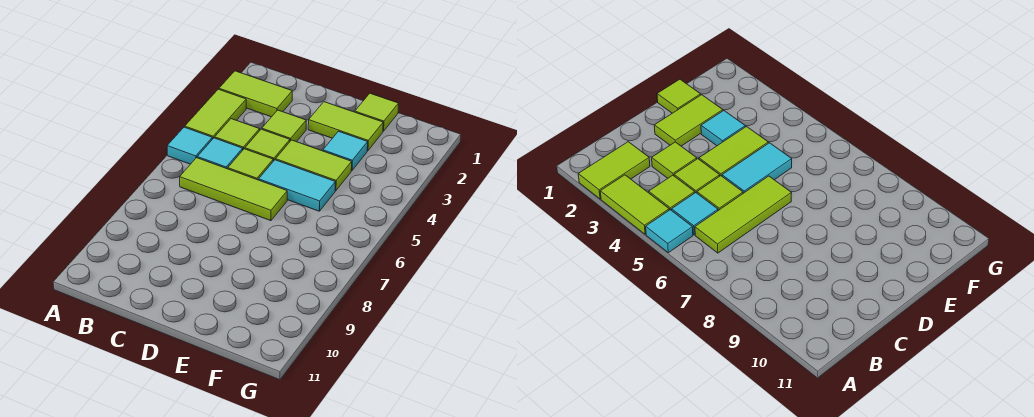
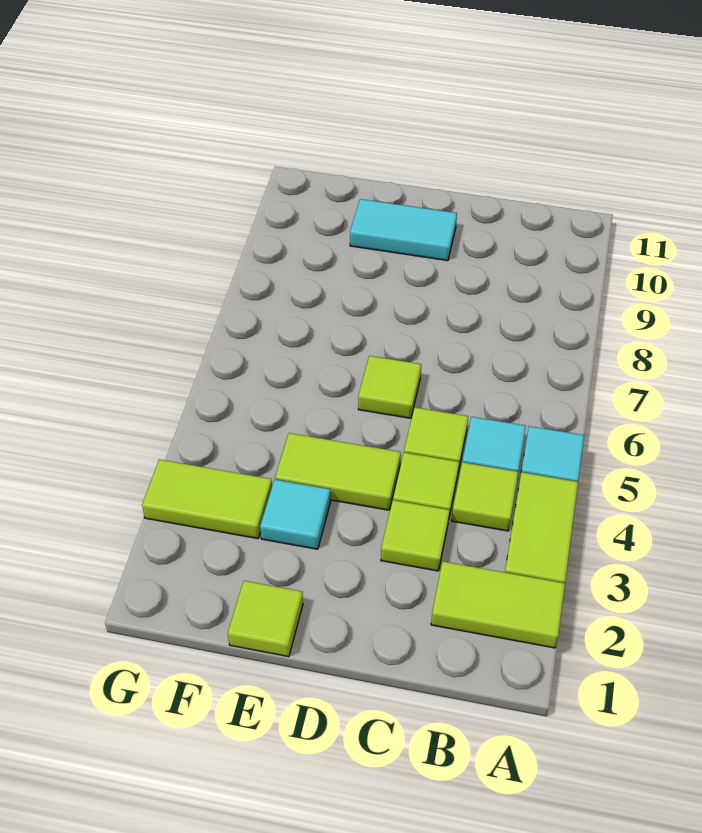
lime tile B6:D6 level 1 -> lime tile D6 level 1
lime tile D2:E2 level 1 -> lime tile F3:G3 level 1
cyan tile D5:E5 level 1 -> cyan tile D10:E10 level 1

